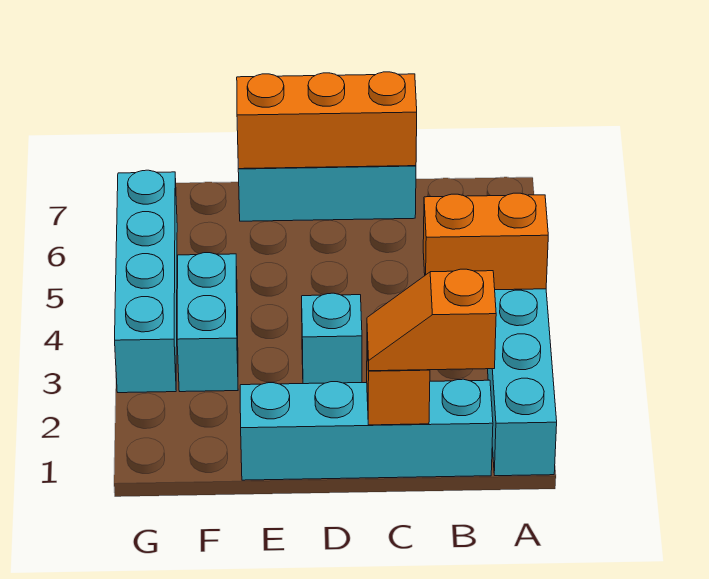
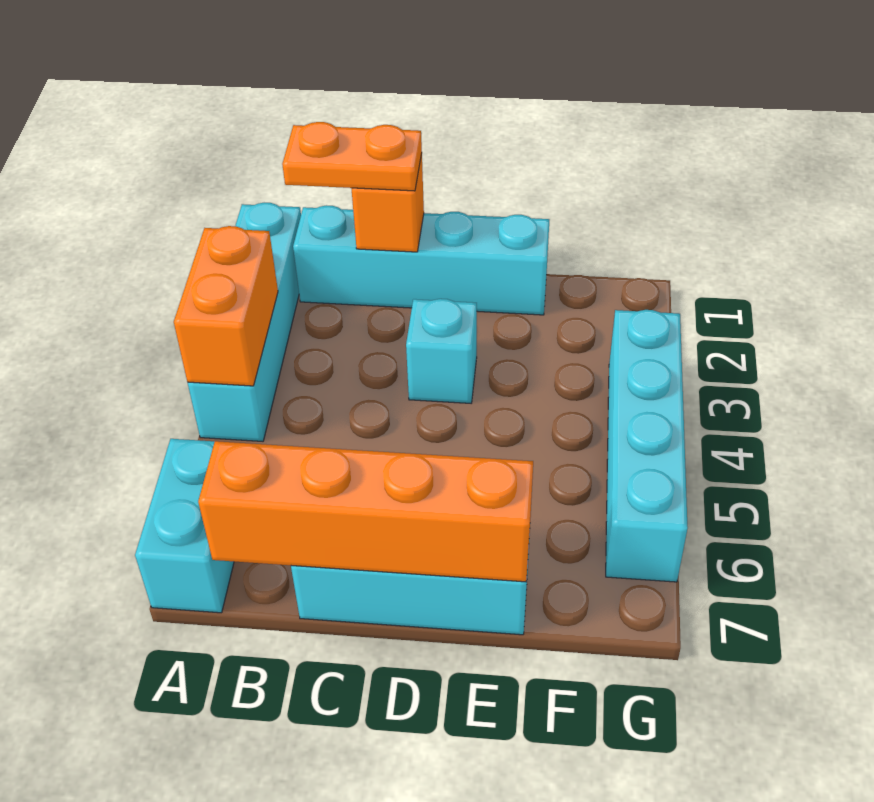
orange brick A4:B4 level 2 -> orange brick A3:A4 level 2
orange slope B1:C1 level 3 top B -> orange plate B1:C1 level 3
orange brick C7:E7 level 2 -> orange brick B7:E7 level 2
cyan brick F3:F4 level 1 -> cyan brick A6:A7 level 1

